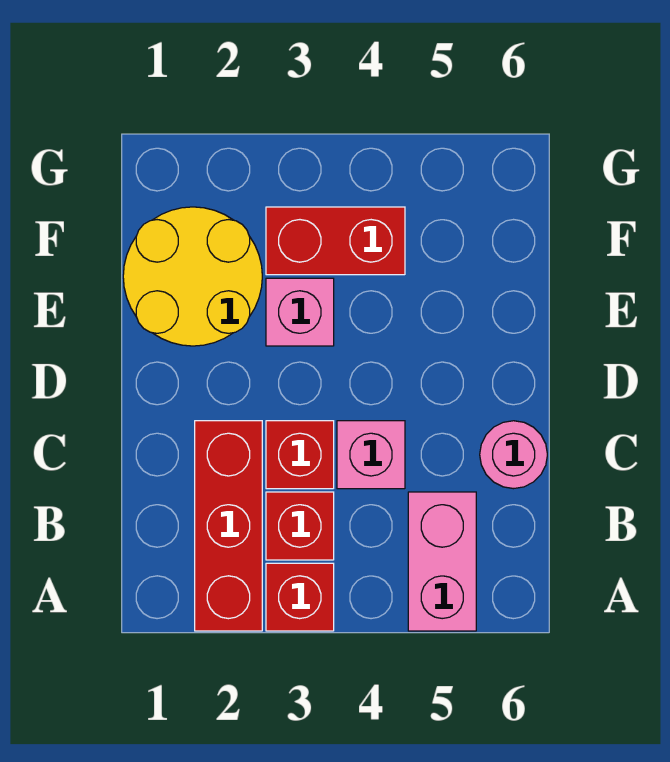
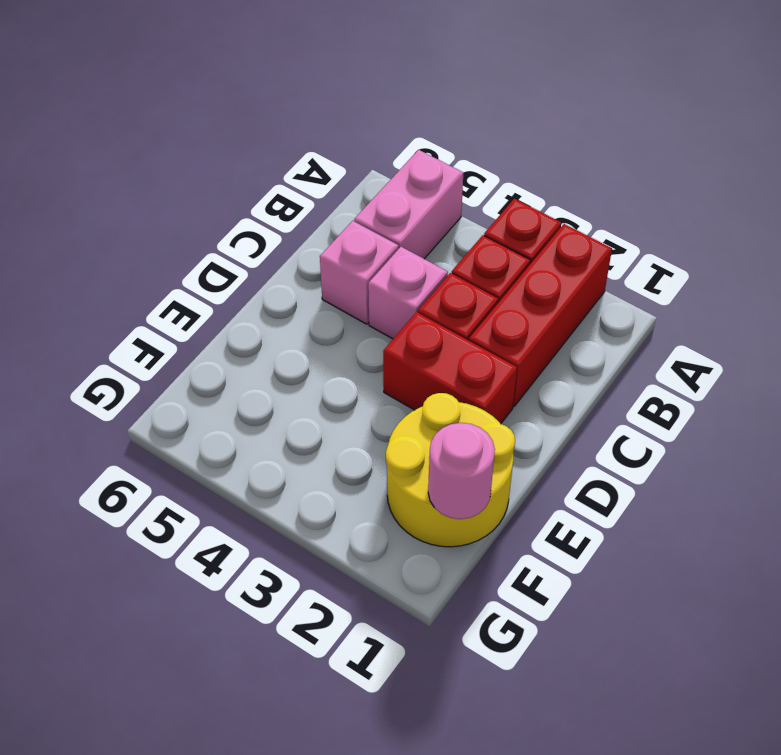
pink round brick C6 level 1 -> pink round brick F1 level 2
pink brick E3 level 1 -> pink brick C5 level 1
red brick F3:F4 level 1 -> red brick D2:D3 level 1

